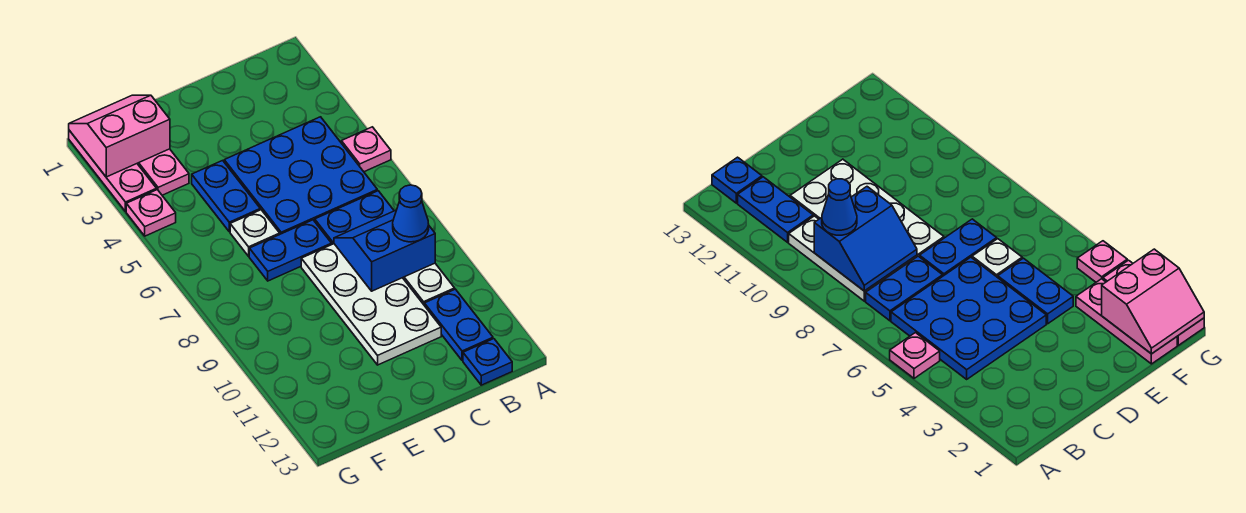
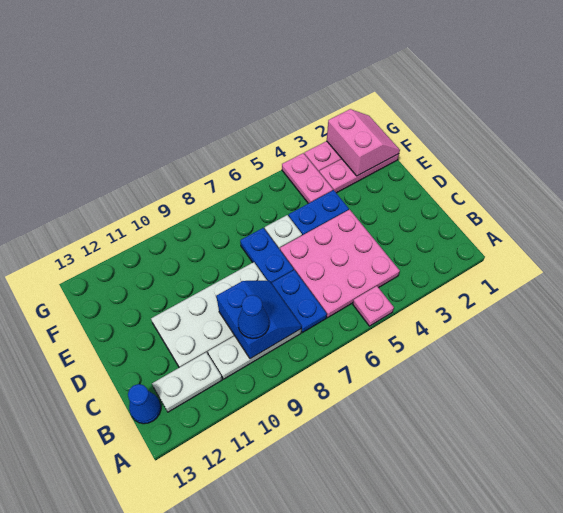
blue plate B4:D6 level 1 -> pink plate B4:D6 level 1
blue plate B11:B12 level 1 -> white plate B11:B12 level 1
blue plate B13 level 1 -> blue cone B13 level 1
pink plate G4 level 1 -> pink plate F4:G4 level 1

